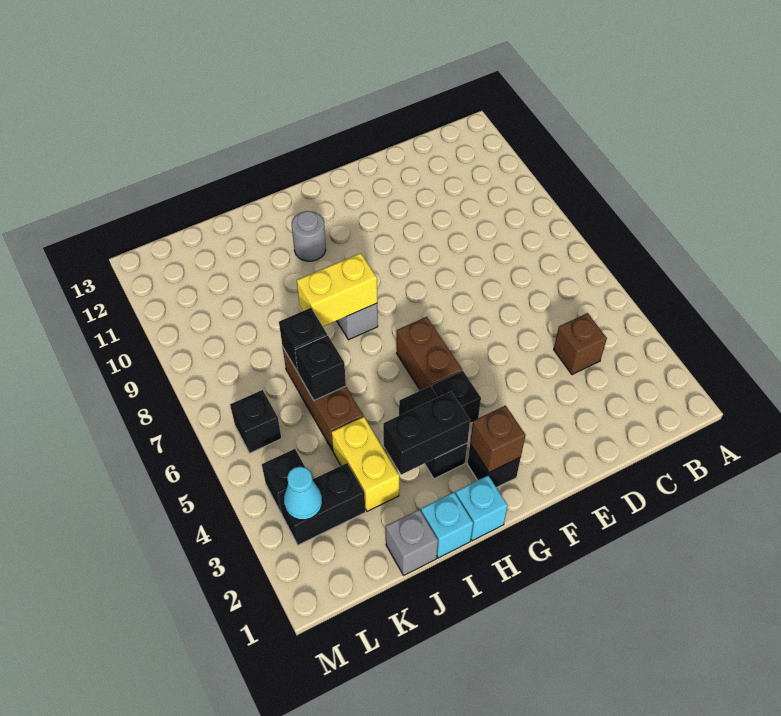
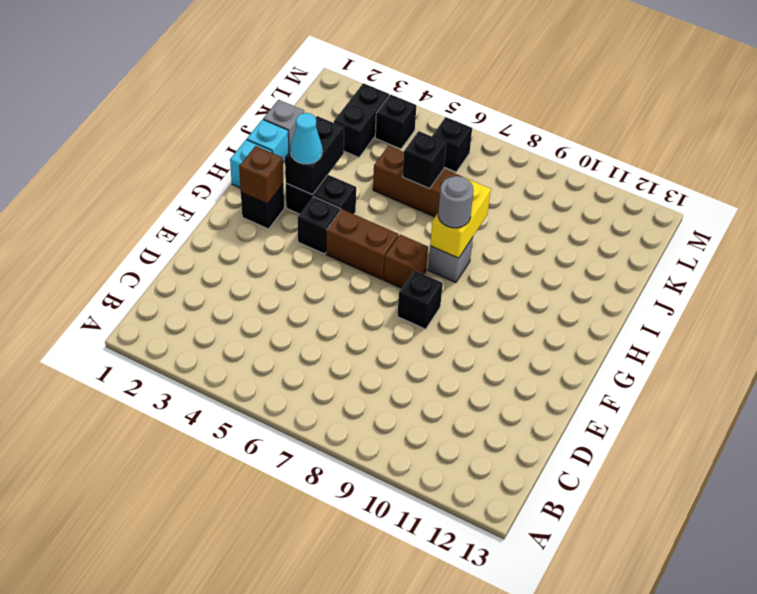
brown brick C4 level 1 -> brown brick G7 level 1
grey round brick H11 level 1 -> grey round brick H8 level 3
yellow brick J3:J4 level 1 -> none
black brick J7 level 2 -> black brick F8 level 1
cyan cone L3 level 2 -> cyan cone H3 level 3

